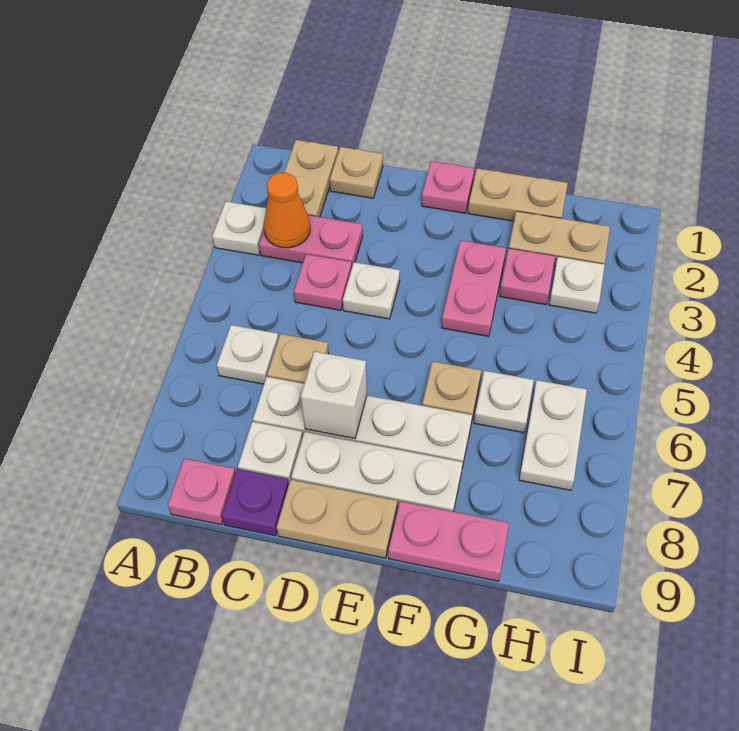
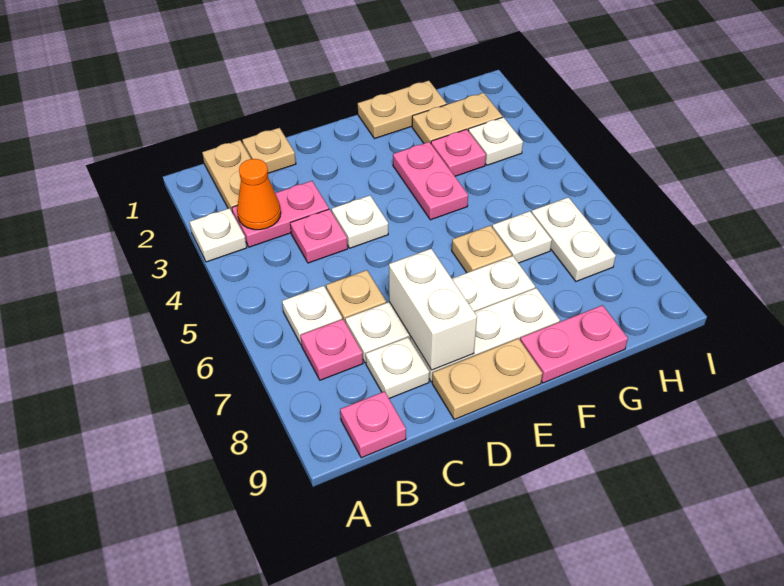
purple plate C9 level 1 -> none
white brick D7 level 2 -> white brick D7:D8 level 2
pink plate E1 level 1 -> pink plate B7 level 1

